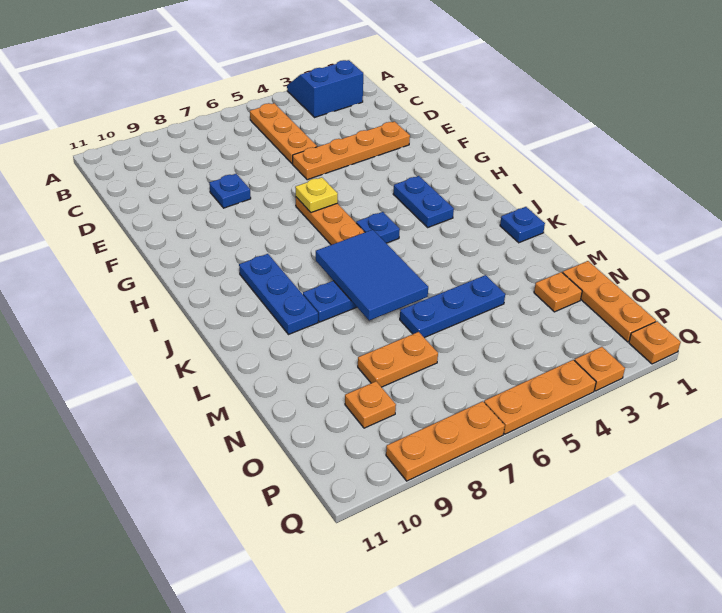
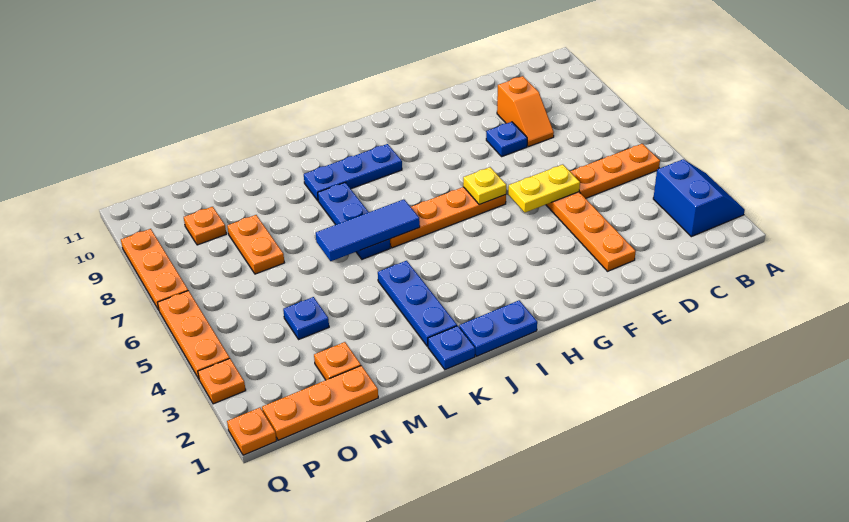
none -> orange slope D8:D9 level 1 top 9
none -> yellow plate E5:F5 level 2
blue plate H3:I3 level 1 -> blue plate I1:J1 level 1
blue plate I5 level 1 -> blue plate N4 level 1
blue tile J6:L7 level 2 -> blue tile J6:L6 level 2
blue plate M4:M6 level 1 -> blue plate K2:K4 level 1

